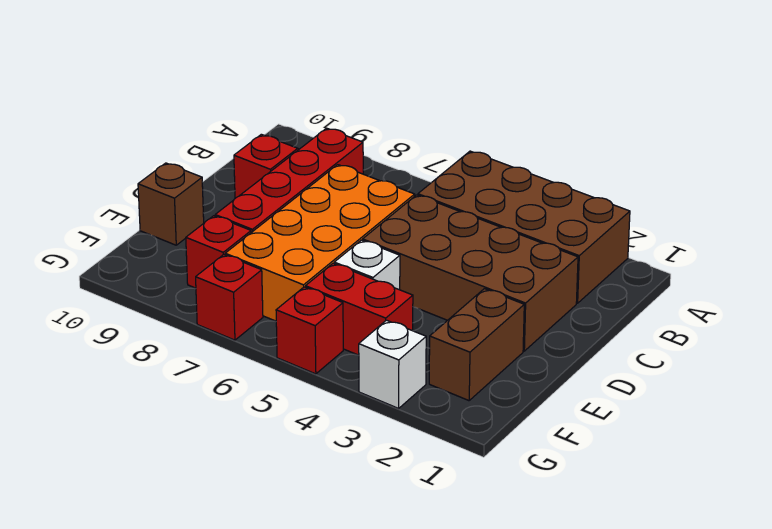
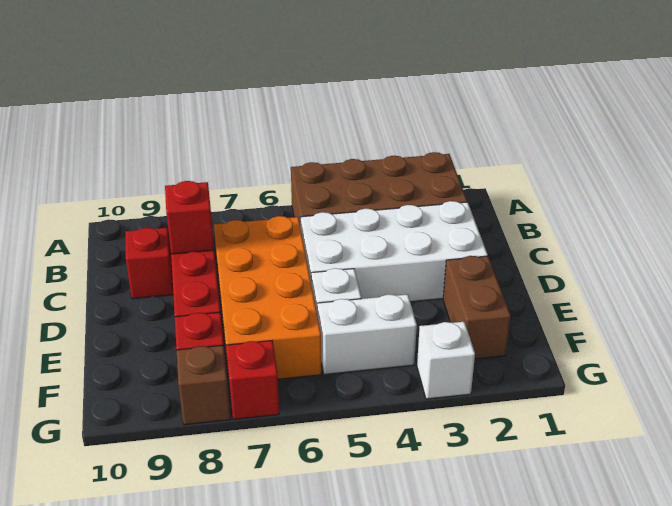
brown brick C2:D5 level 1 -> white brick C2:D5 level 1
brown brick E10 level 1 -> brown brick G8 level 1
red brick F4:F5 level 1 -> white brick F4:F5 level 1
red brick G5 level 1 -> red brick C8 level 2

